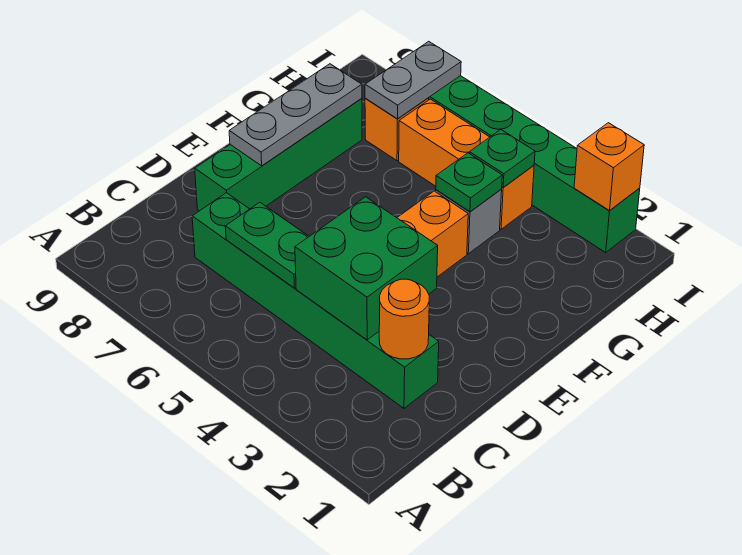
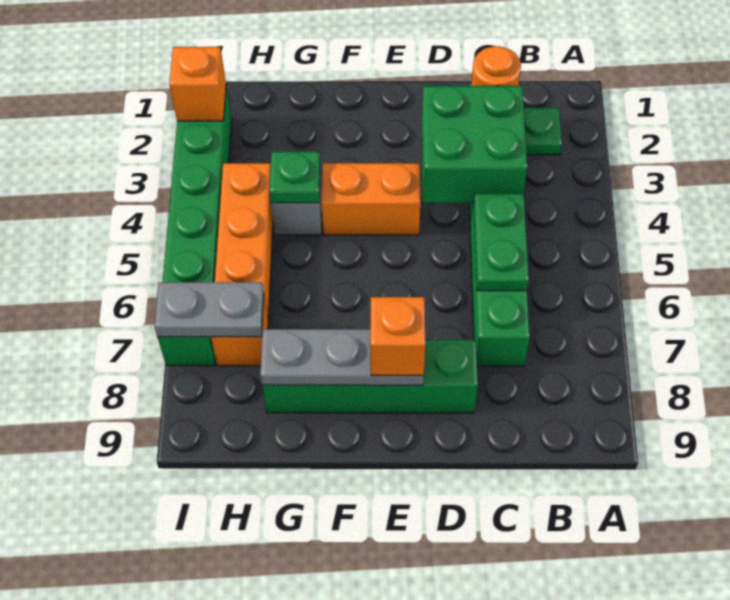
none -> orange brick E8 level 3
green plate H4 level 2 -> green plate B2 level 1

